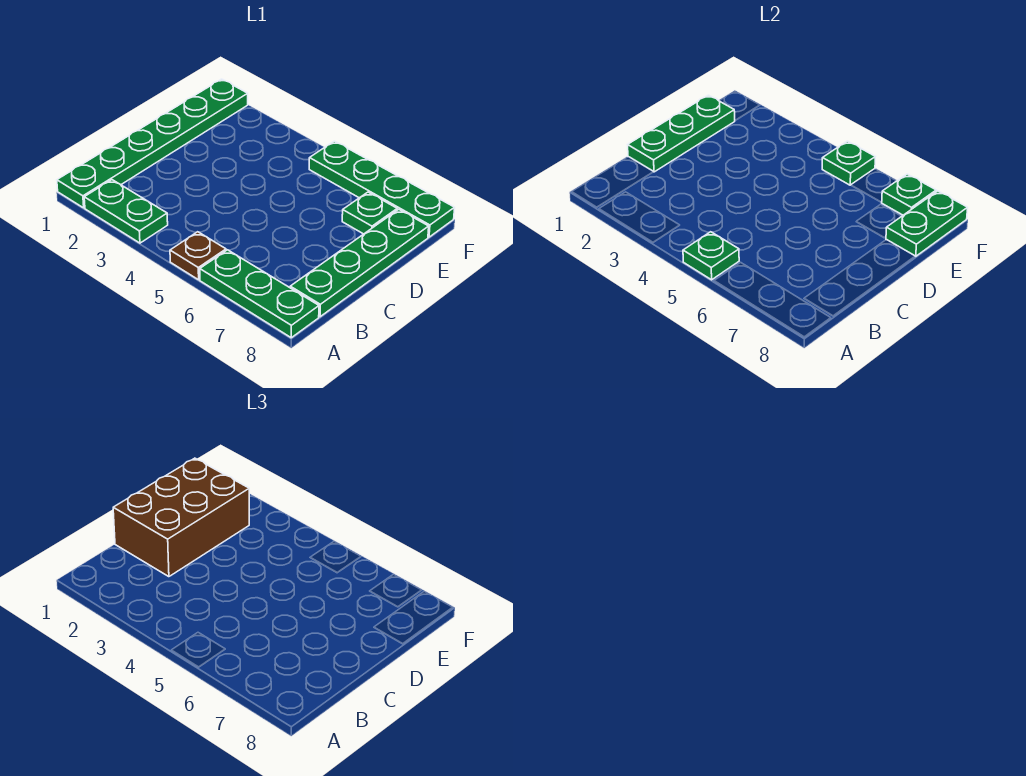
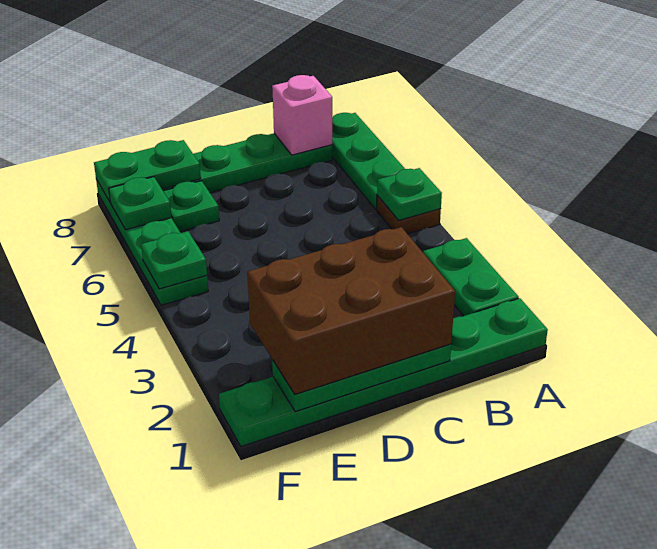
none -> pink brick B8 level 2

